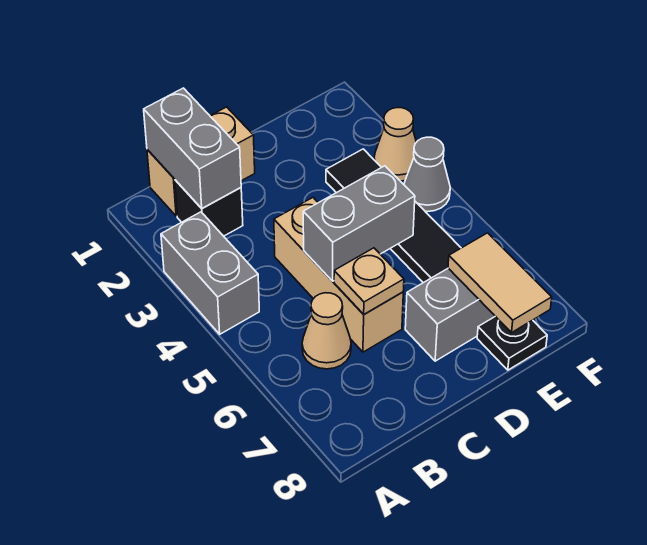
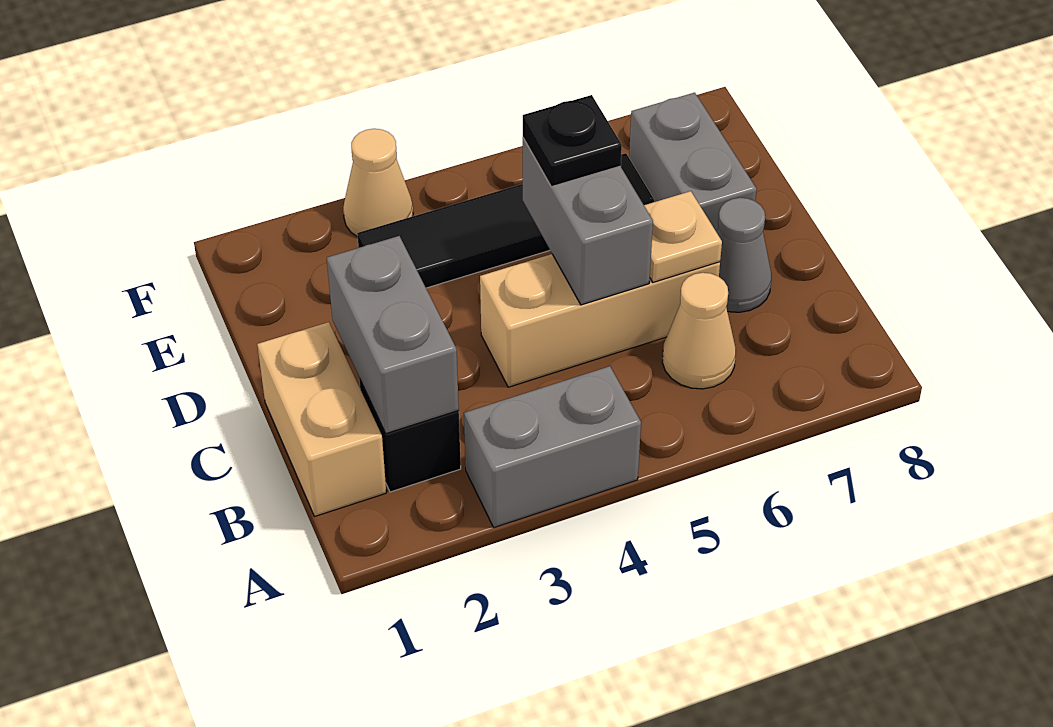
grey brick B1:B2 level 2 -> grey brick B2:C2 level 2
tan tile E7:E8 level 2 -> none
black plate E8 level 1 -> black plate D5 level 3
grey cone F4 level 1 -> grey cone C7 level 1

